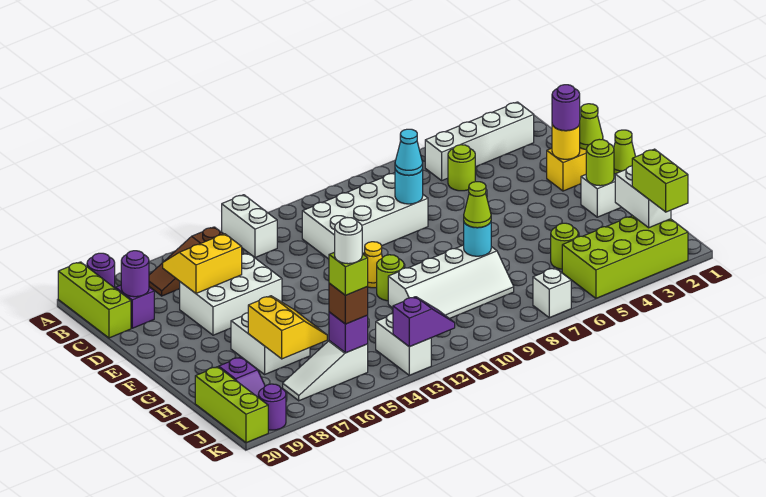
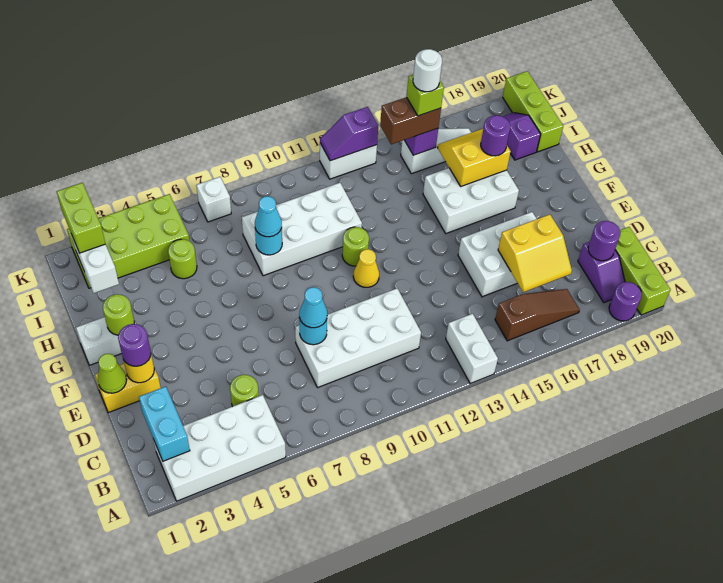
white brick B2:B5 level 1 -> white brick A2:B5 level 1
none -> cyan brick B2:C2 level 2
lime cone G1 level 2 -> none
white brick G16:H17 level 1 -> white brick G15:H17 level 1
white slope H8:I11 level 1 top H -> white brick H8:I11 level 1
lime cone H8 level 3 -> cyan cone H8 level 3
yellow slope H16:I17 level 2 top 17 -> yellow slope H16:I17 level 2 top H
white brick J13:K13 level 1 -> white brick K12:K13 level 1
brown brick J15 level 3 -> brown brick J14:J15 level 3
purple round brick K19 level 1 -> purple round brick H17 level 3

